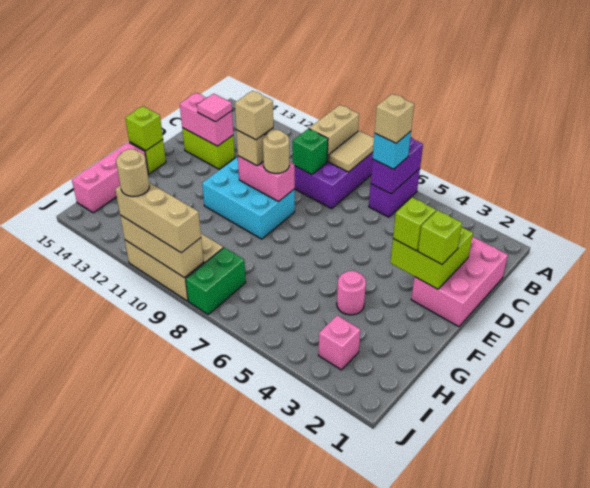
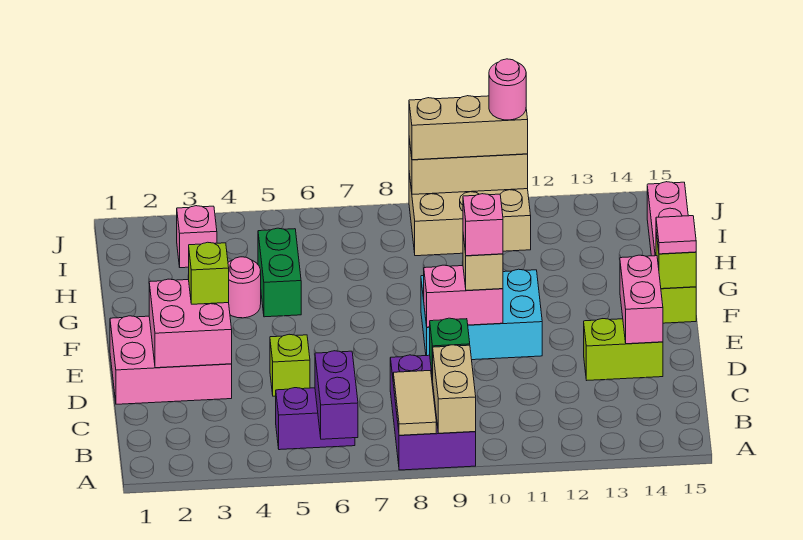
purple brick A6:B6 level 1 -> purple brick B5:B6 level 1
cyan brick B6 level 3 -> none
tan brick B6 level 4 -> none
pink brick C1:E2 level 1 -> pink brick D1:E3 level 1
lime brick D2:E3 level 2 -> pink brick D2:E3 level 2
pink brick D13:D14 level 2 -> pink brick D14:E14 level 2
pink tile D13 level 3 -> pink tile F15 level 3
lime brick E2 level 3 -> lime brick D5 level 1
tan round brick E9 level 3 -> none
tan brick E10 level 4 -> pink brick E10 level 4
green brick I8:J8 level 1 -> green brick G5:H5 level 1
tan round brick J11 level 4 -> pink round brick J11 level 4

